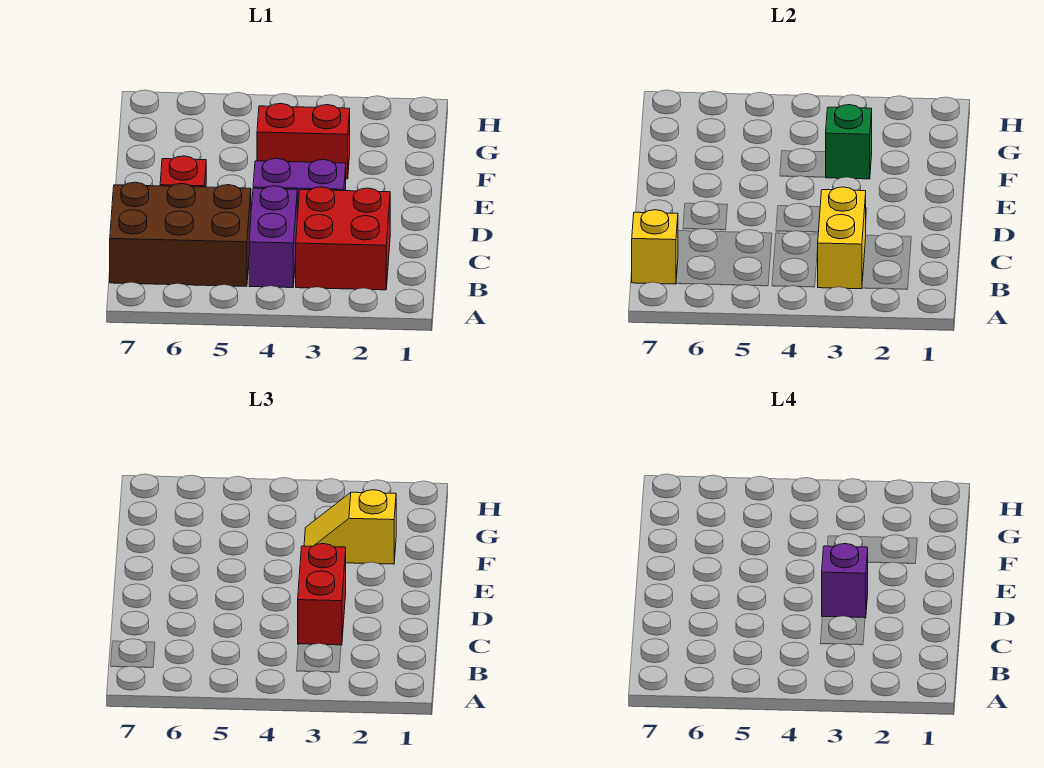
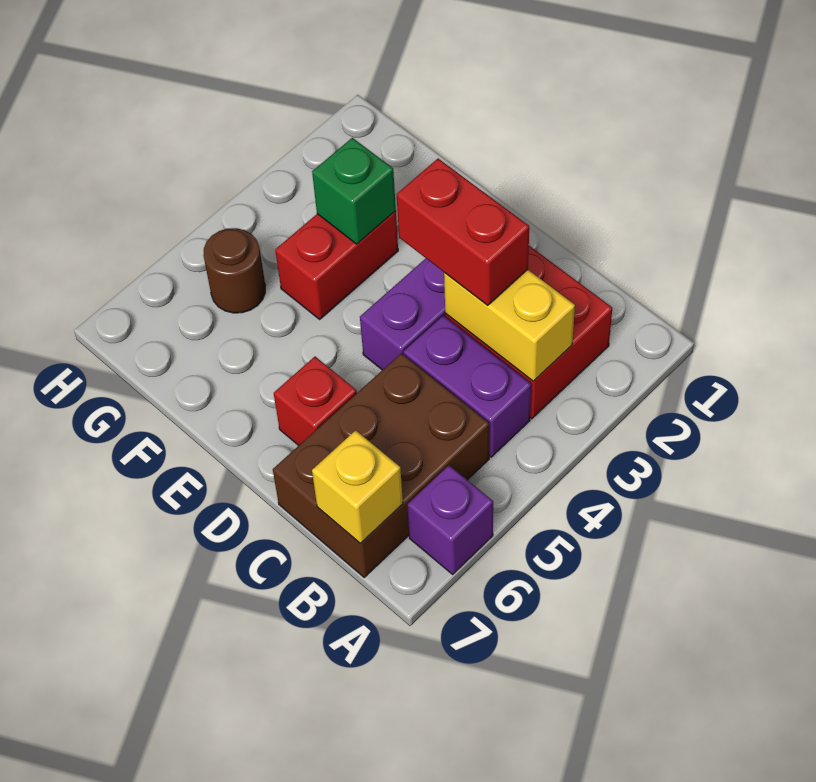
purple brick D3 level 4 -> purple brick A6 level 1
yellow slope F2:F3 level 3 top 2 -> none
none -> brown round brick G5 level 1

